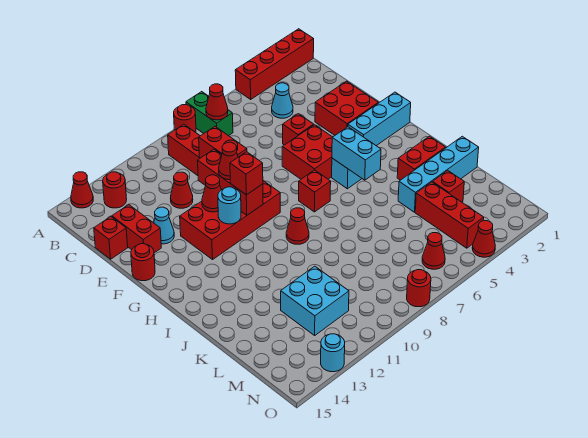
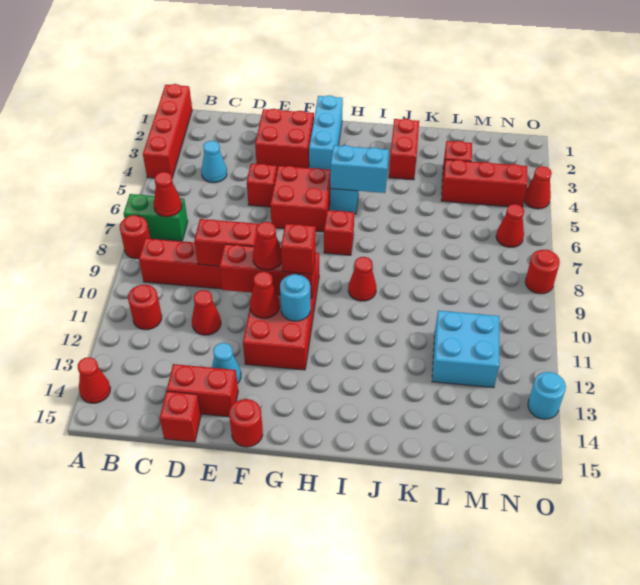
red round brick B13 level 1 -> red round brick B11 level 1
cyan brick K1:K4 level 1 -> none

